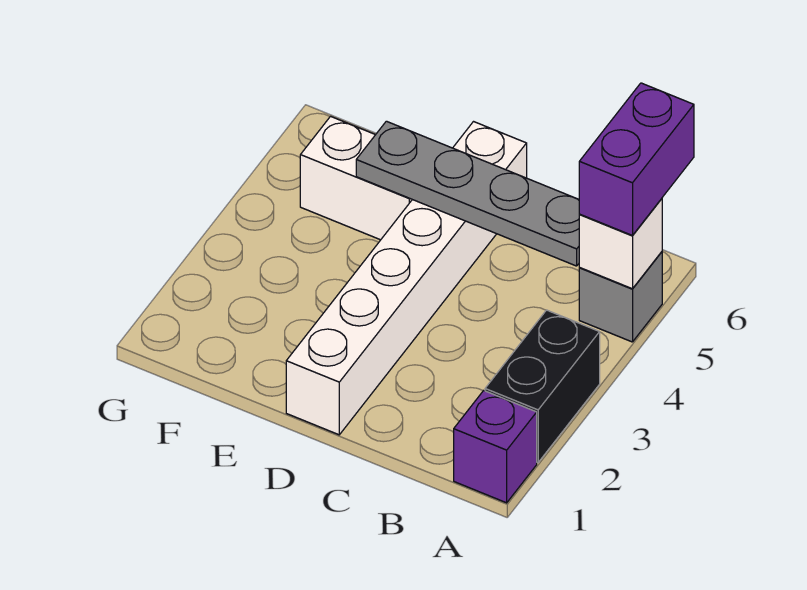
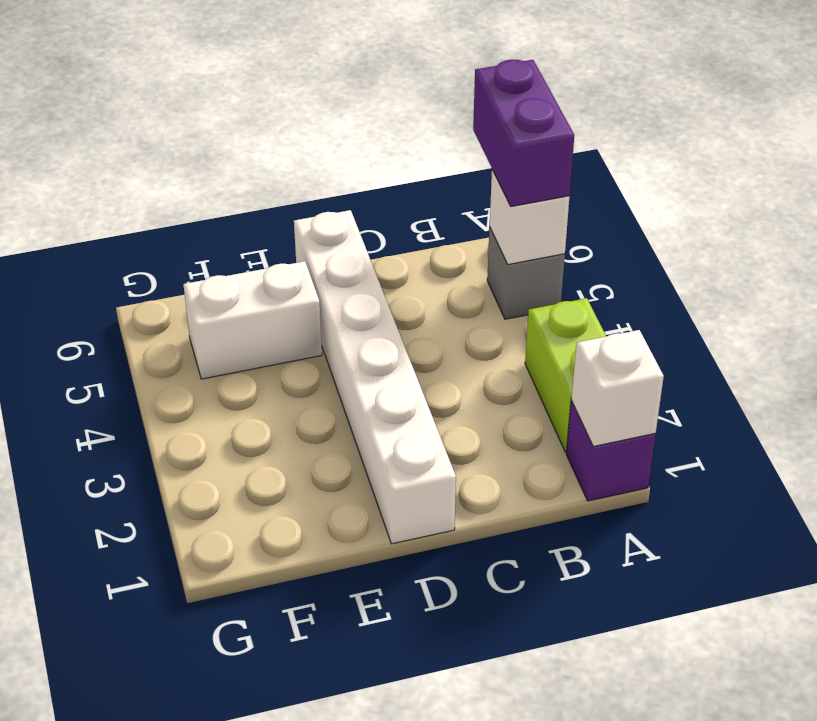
none -> white brick A1 level 2
black brick A2:A3 level 1 -> lime brick A2:A3 level 1
grey plate B5:E5 level 2 -> none

